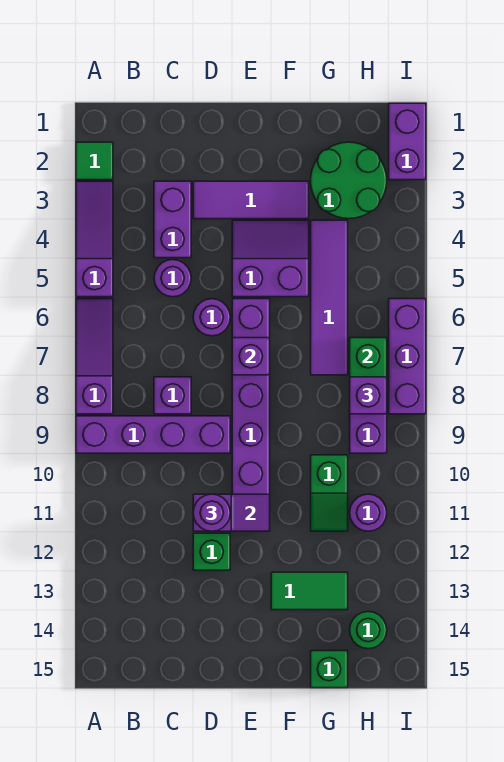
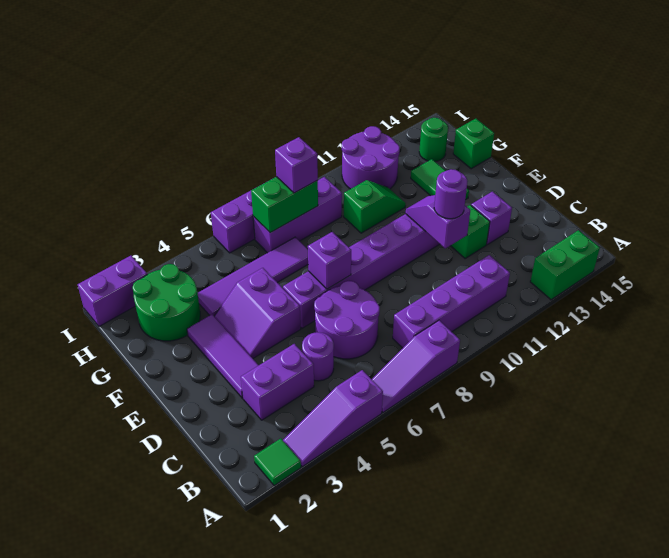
purple brick A9:D9 level 1 -> purple brick B8:B11 level 1
none -> green brick A13:A14 level 1
purple brick C8 level 1 -> purple brick D13 level 1
purple round brick D6 level 1 -> purple round brick C6:D7 level 1
purple round brick H11 level 1 -> purple round brick H11:I12 level 1

